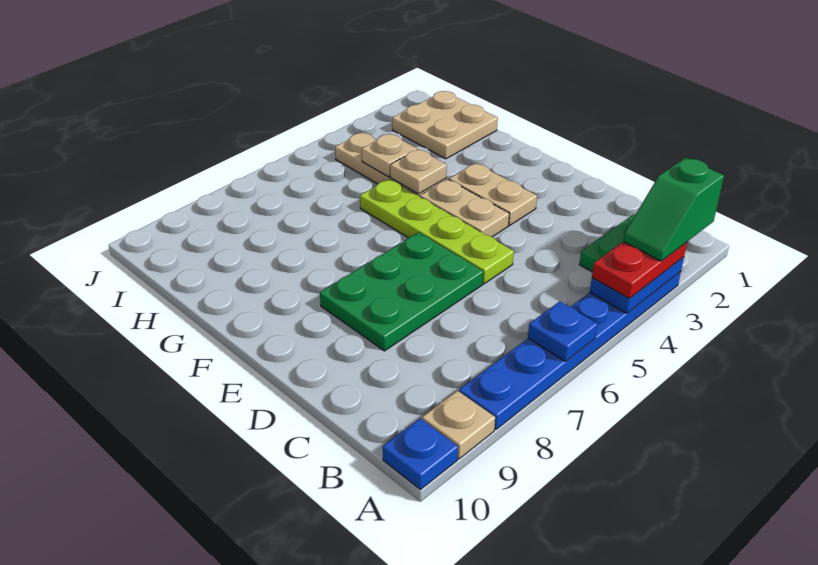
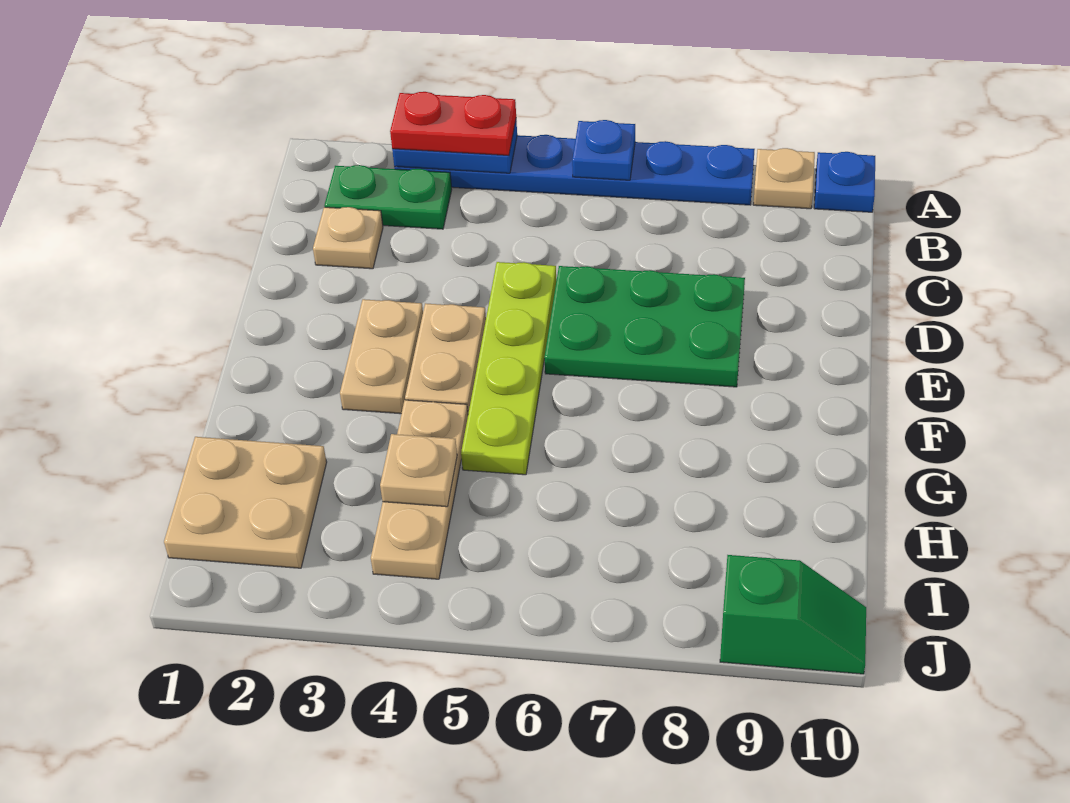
green slope A2:A3 level 4 top 2 -> green slope J9:J10 level 1 top 9
tan plate G4 level 2 -> tan plate C2 level 1

